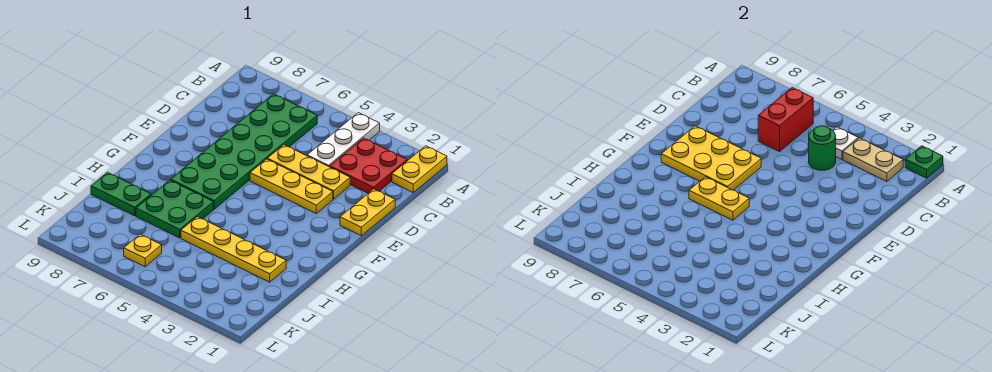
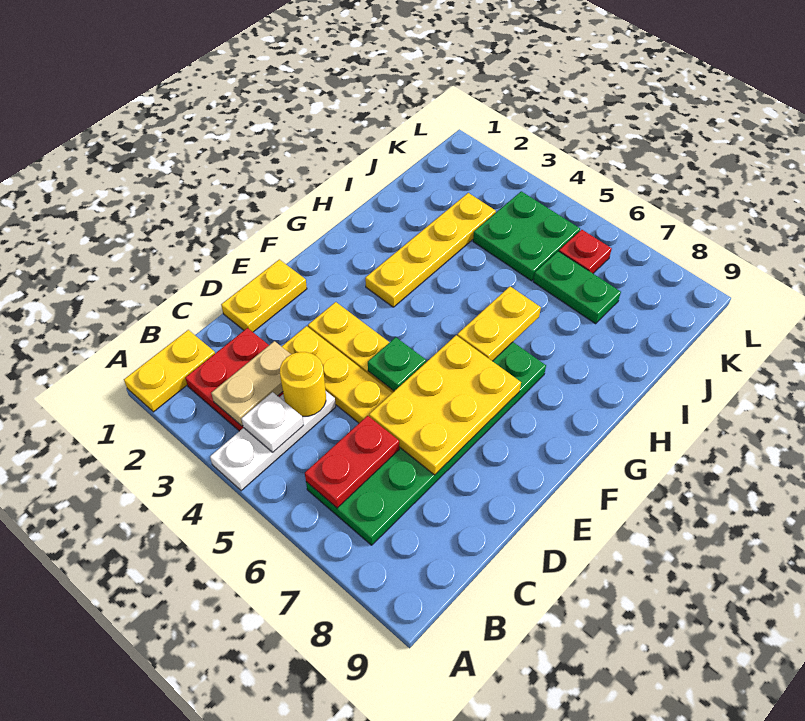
green plate A1 level 2 -> green plate E5 level 2
tan plate B2:B3 level 2 -> tan plate B3:C3 level 2
red brick B6:C6 level 2 -> red plate B6:C6 level 2
green round brick C4 level 2 -> yellow round brick C4 level 2
yellow plate E6:F8 level 2 -> yellow plate D6:F7 level 2
yellow plate G5:G6 level 2 -> yellow plate G6:H6 level 2
green plate H6:I7 level 1 -> green plate J4:K5 level 1
yellow plate I2:I5 level 1 -> yellow plate G3:J3 level 1
green plate I8:I9 level 1 -> green plate J6:J7 level 1
yellow plate K6 level 1 -> red plate K6 level 1

